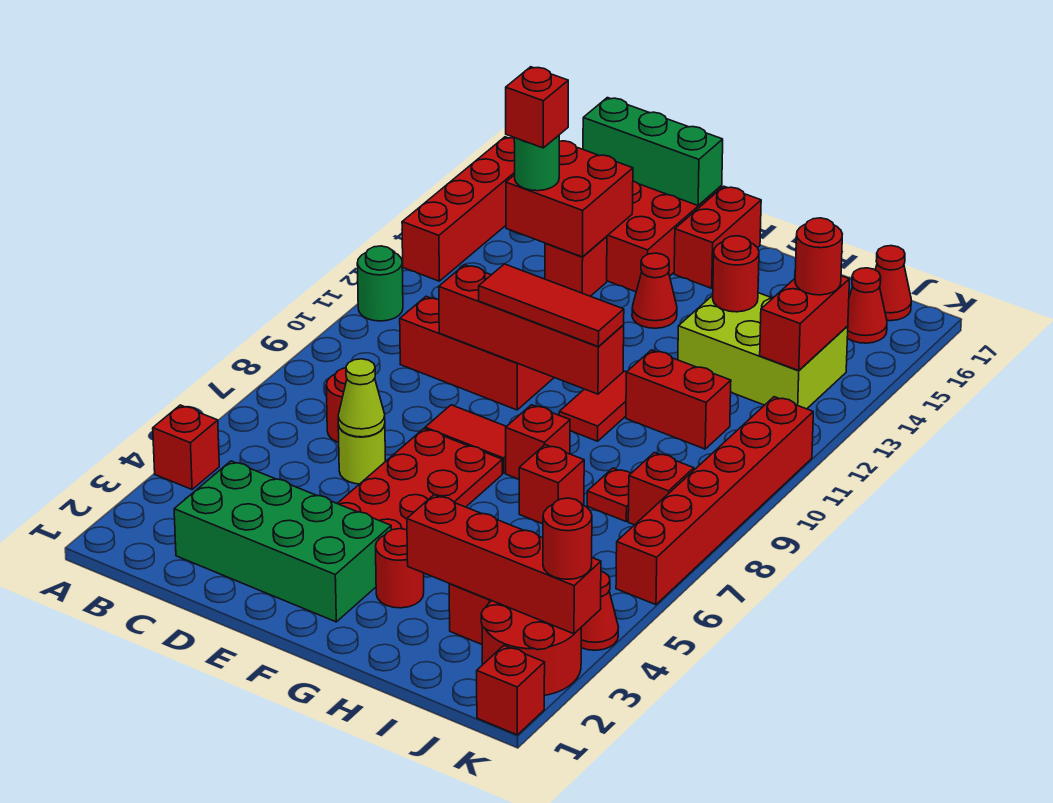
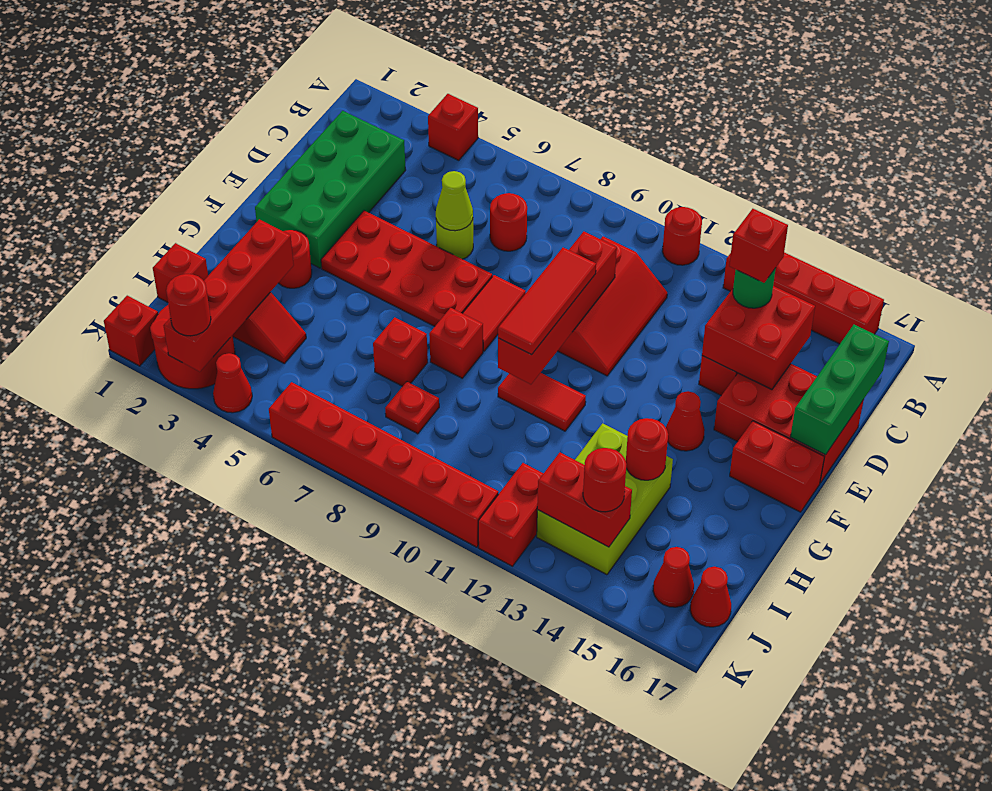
green round brick A11 level 1 -> red round brick A11 level 1
red brick H11:I11 level 1 -> red brick J12:K12 level 1
red brick J8 level 1 -> red brick I1 level 1

